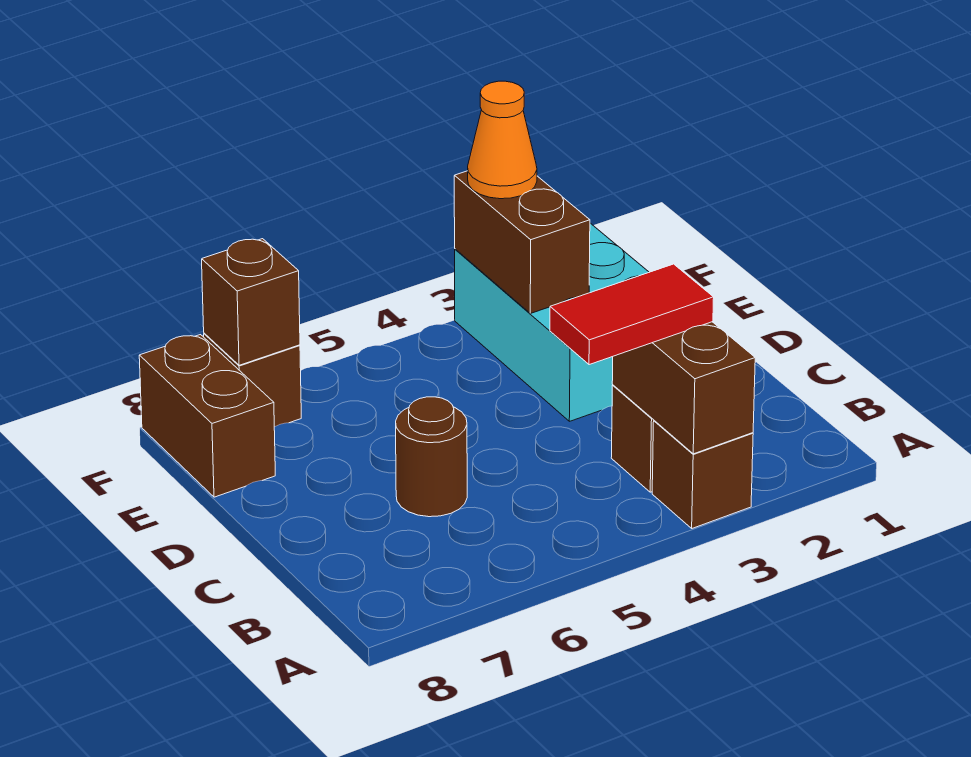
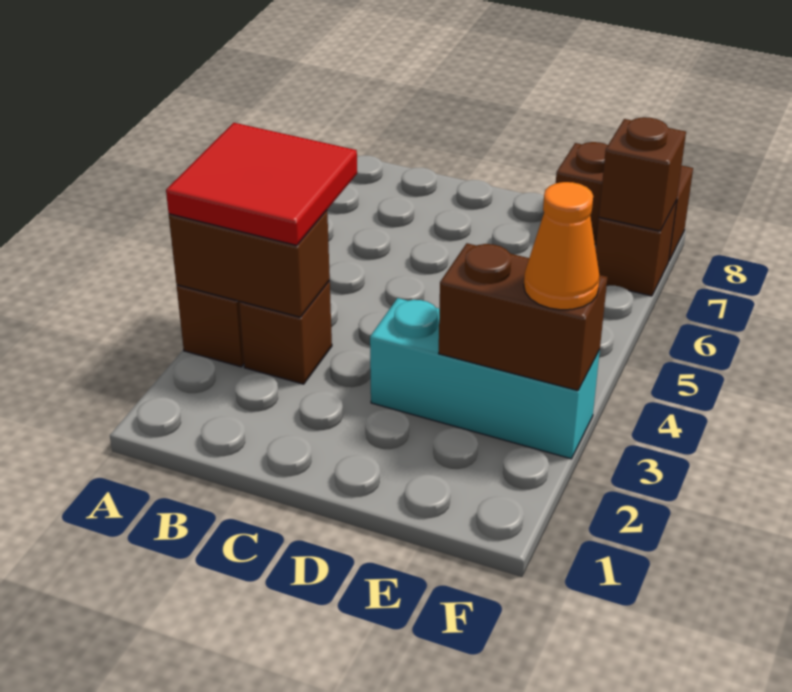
red tile B3:B4 level 3 -> red tile A3:B4 level 3
brown round brick C6 level 1 -> none
cyan brick D2:F3 level 1 -> cyan brick D3:F3 level 1

